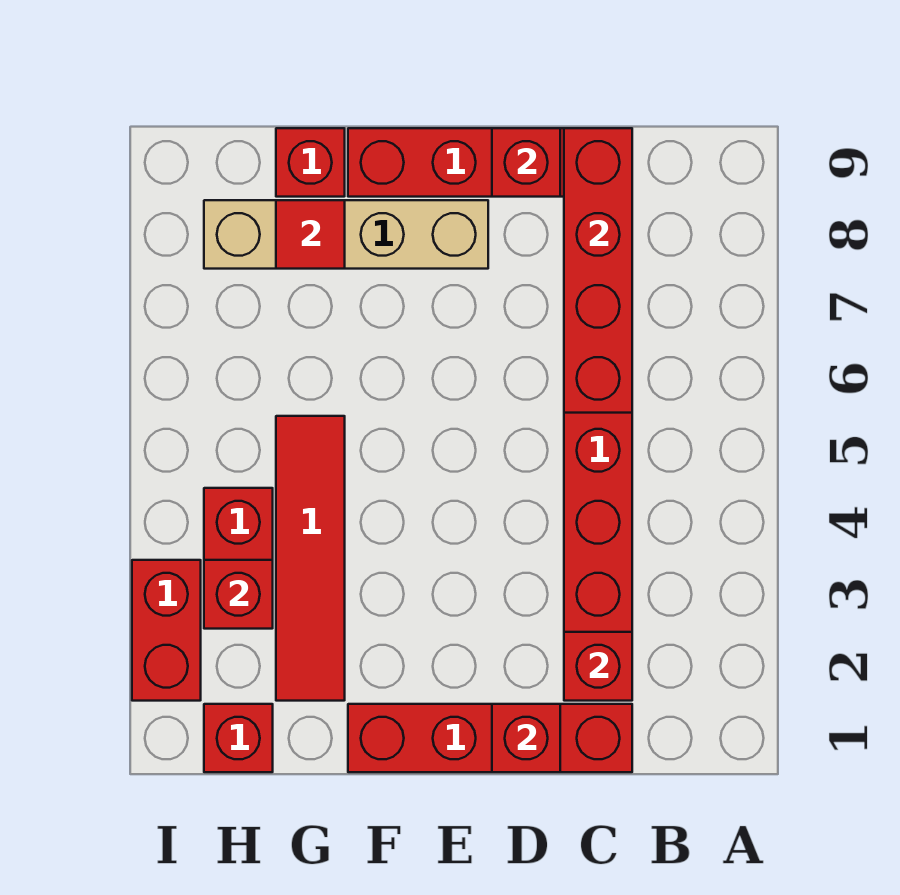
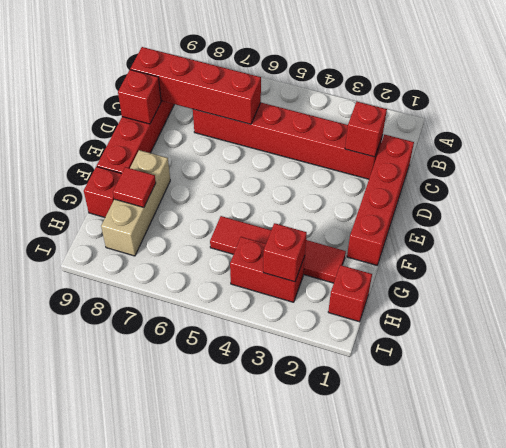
red brick D1 level 2 -> none
tan brick E8:H8 level 1 -> tan brick F8:H8 level 1
red brick I2:I3 level 1 -> none

